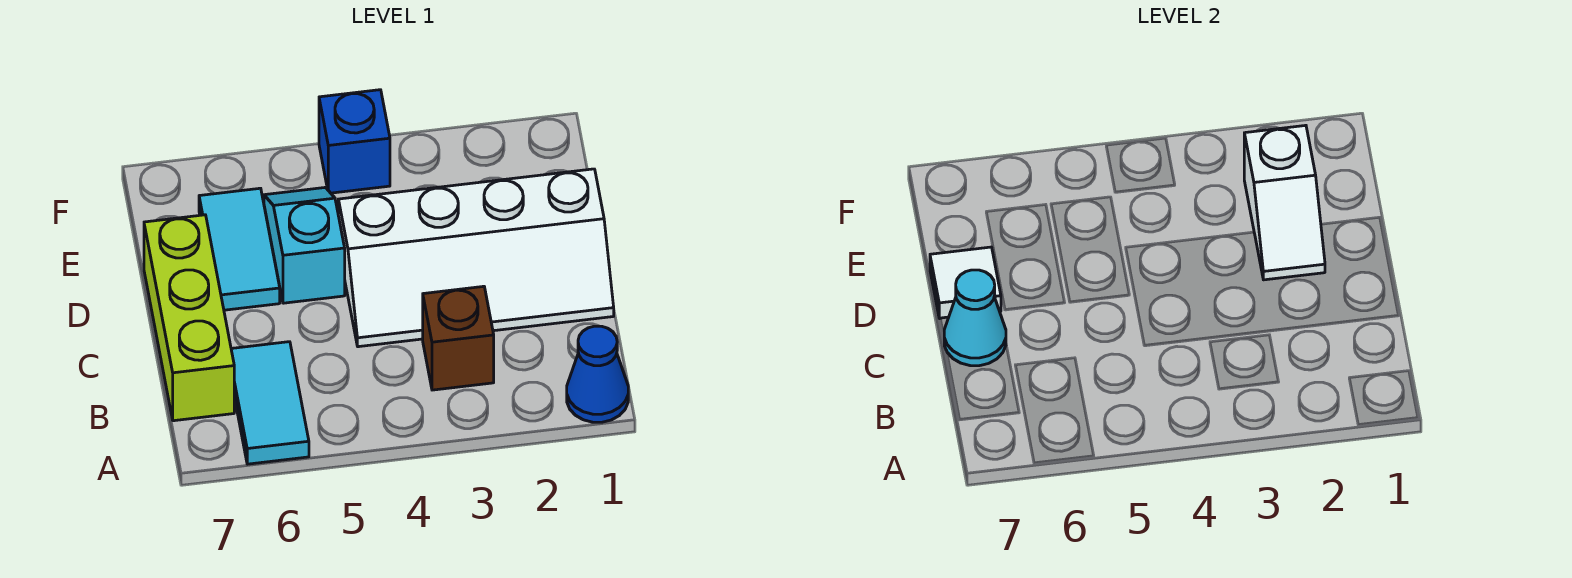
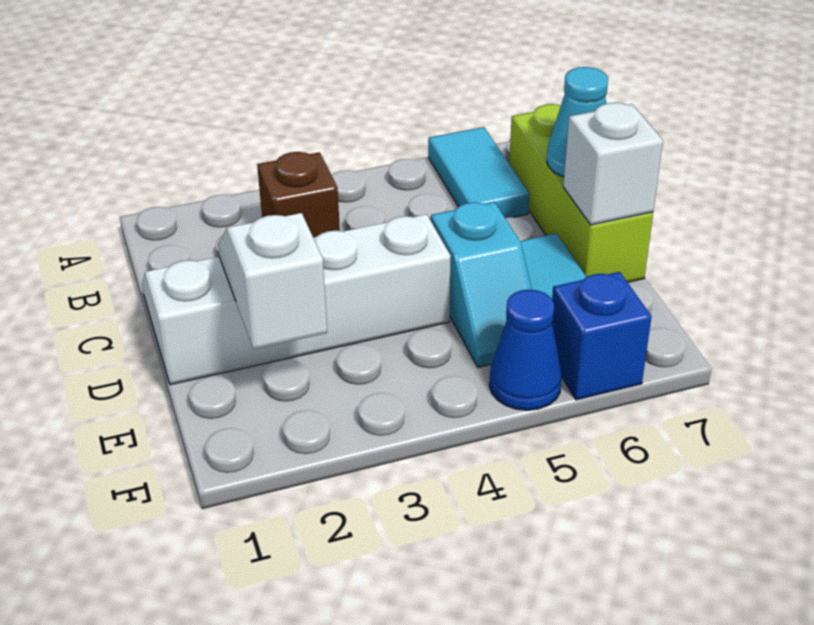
blue cone A1 level 1 -> blue cone F5 level 1
white tile D7 level 2 -> white brick D7 level 2
blue brick F4 level 1 -> blue brick F6 level 1

